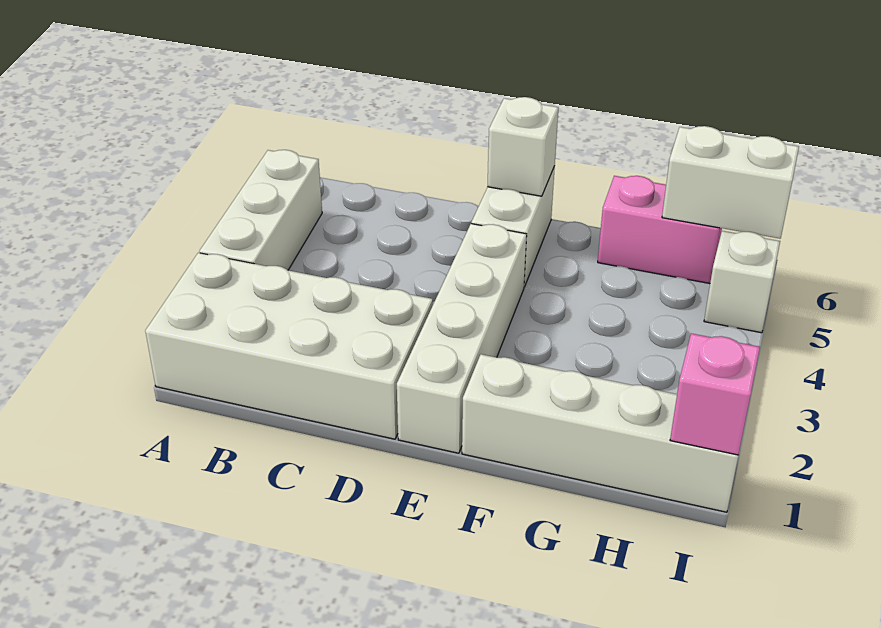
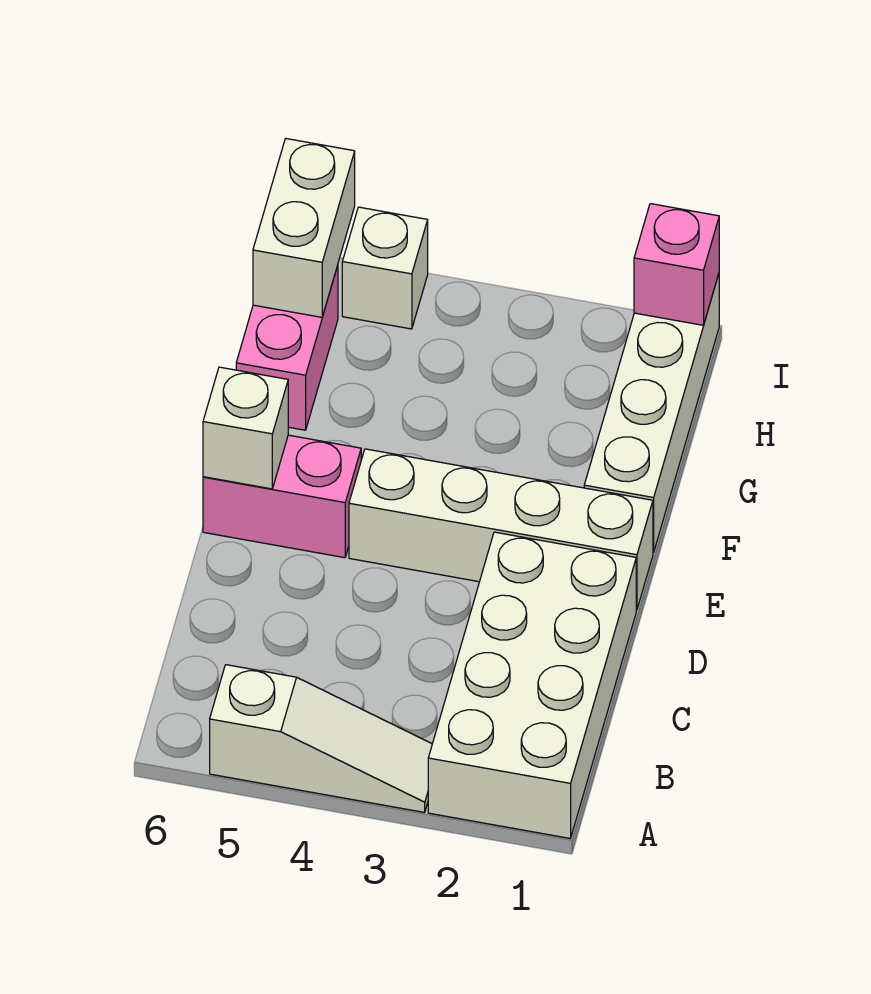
white brick A3:A5 level 1 -> white slope A3:A5 level 1 top 5
white brick E5:E6 level 1 -> pink brick E5:E6 level 1

